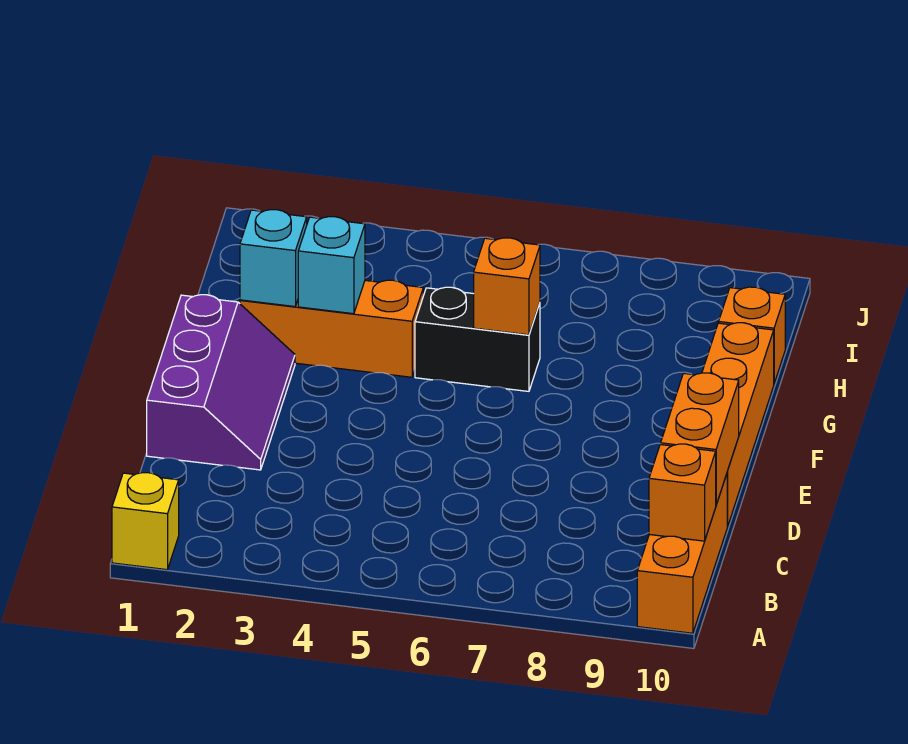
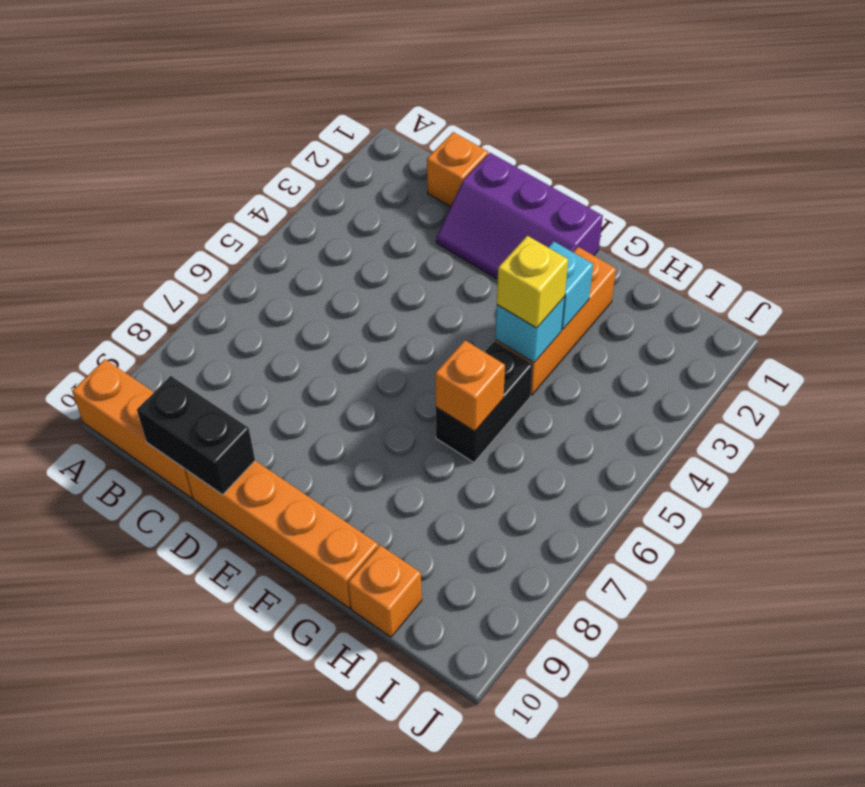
yellow brick A1 level 1 -> yellow brick G4 level 3
orange brick B10 level 2 -> orange brick C1 level 1
orange brick C10:D10 level 2 -> black brick C10:D10 level 2
cyan brick G2 level 2 -> cyan brick G4 level 2

